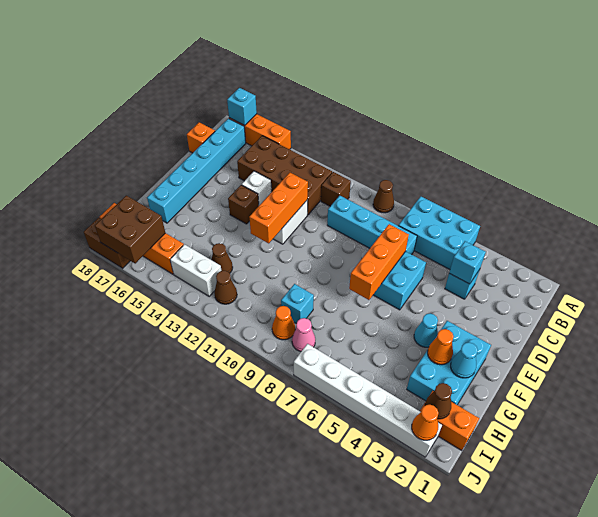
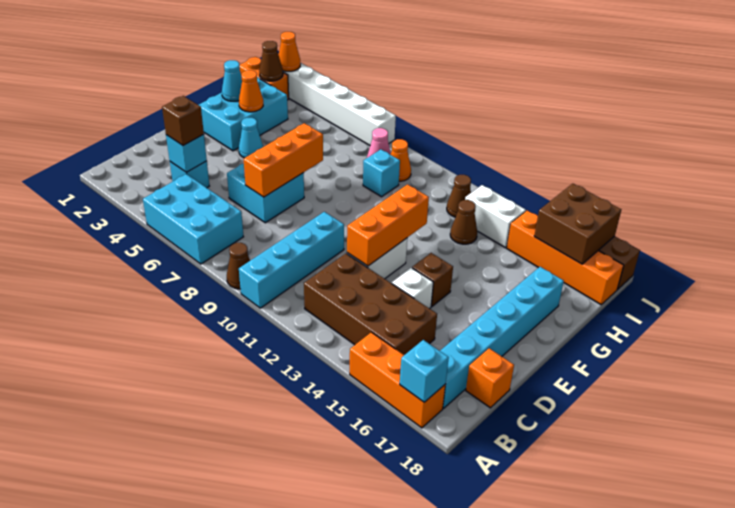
brown brick B11 level 1 -> brown brick C4 level 3
cyan brick C7:C10 level 1 -> cyan brick A10:D10 level 1

